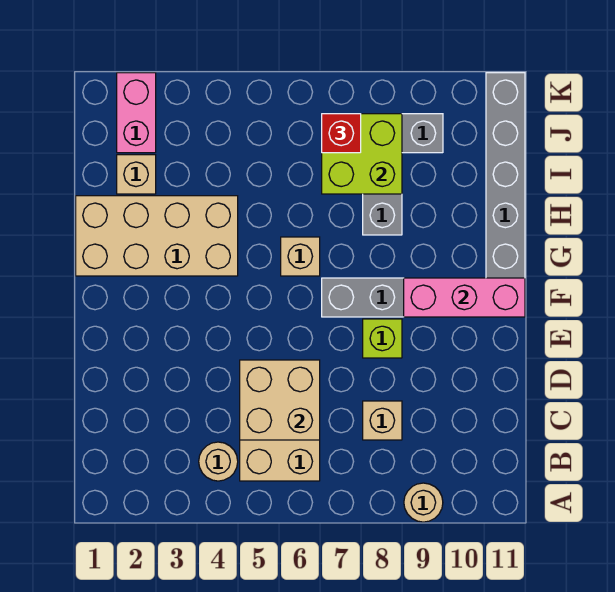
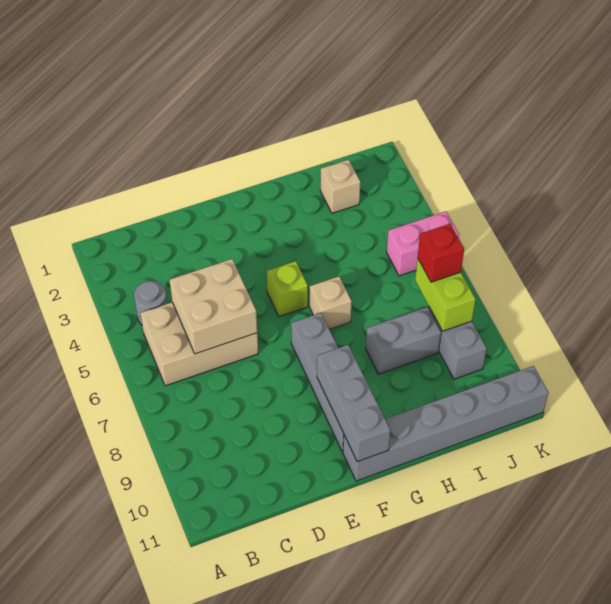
tan round brick A9 level 1 -> none
tan round brick B4 level 1 -> grey round brick B4 level 1
tan brick C8 level 1 -> none
lime brick E8 level 1 -> lime brick F5 level 1
pink brick F9:F11 level 2 -> grey brick F9:F11 level 2
tan brick G1:H4 level 1 -> none
lime brick I7:J8 level 2 -> lime brick J7:J8 level 2
pink brick J2:K2 level 1 -> pink brick J5:K5 level 1

